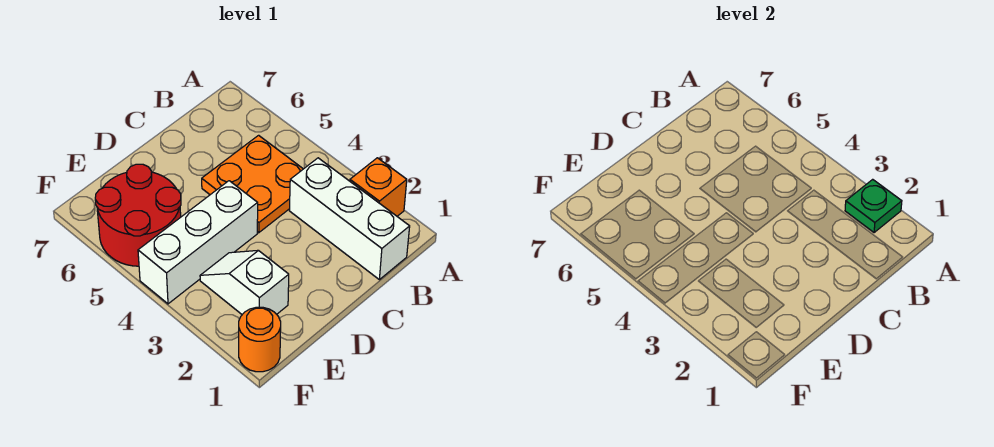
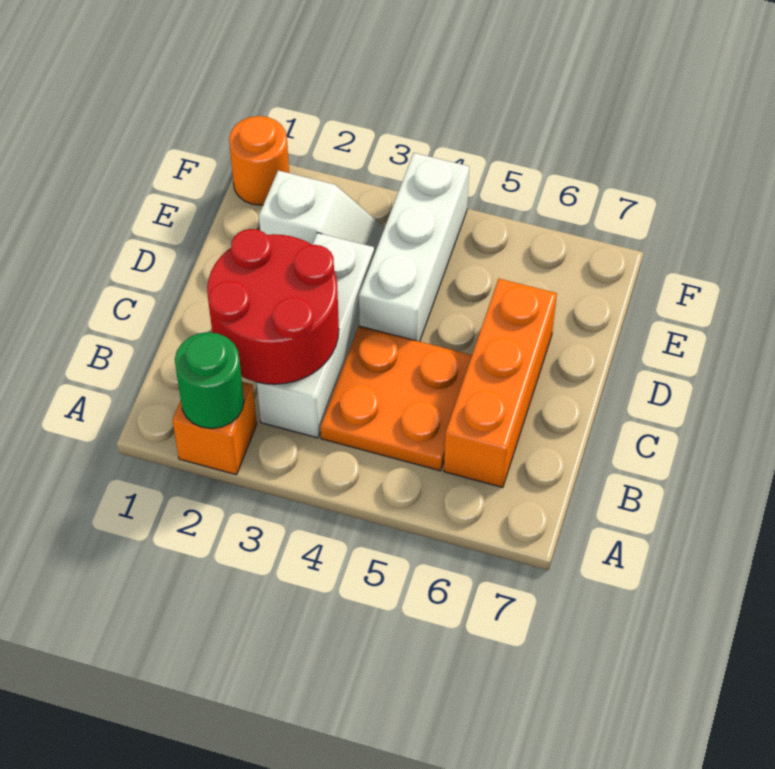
green plate A2 level 2 -> green round brick A2 level 2
white brick B1:B3 level 1 -> white brick B3:D3 level 1
none -> orange brick B6:D6 level 1
red round brick E5:F6 level 1 -> red round brick B2:C3 level 2

